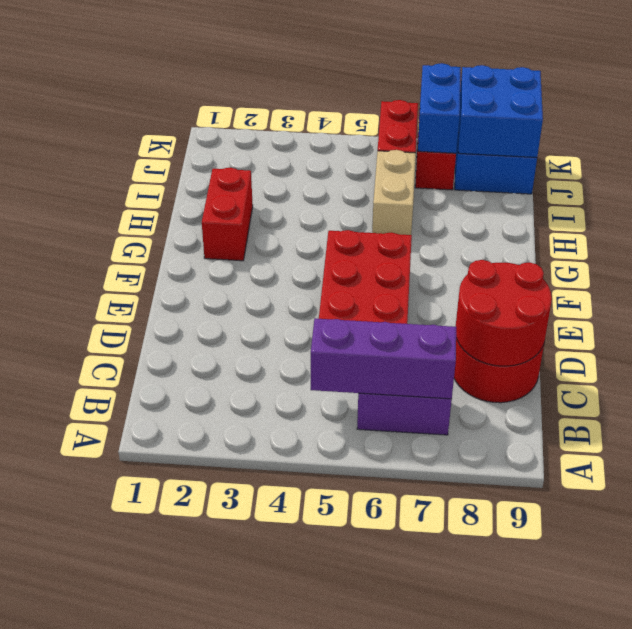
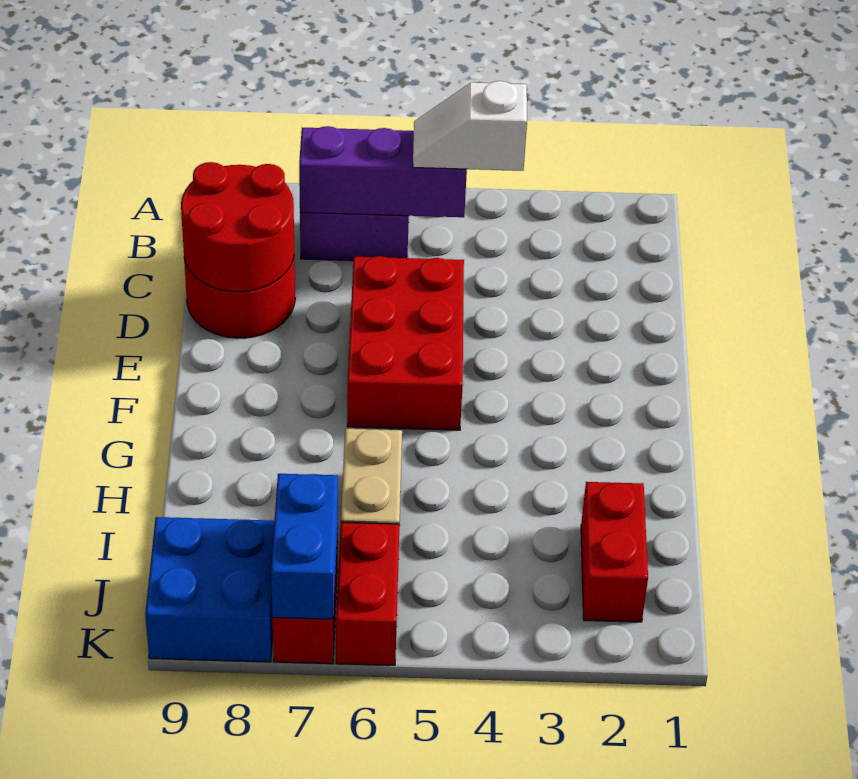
none -> white slope B4:B5 level 3 top 4
red brick G2:H2 level 1 -> red brick I2:J2 level 1
blue brick J8:K9 level 2 -> none

